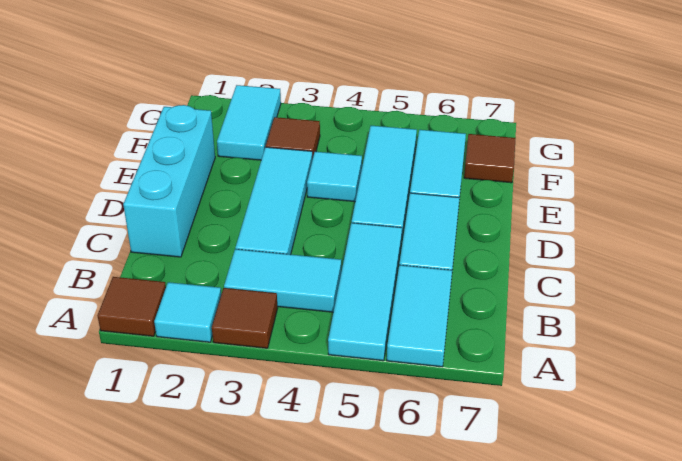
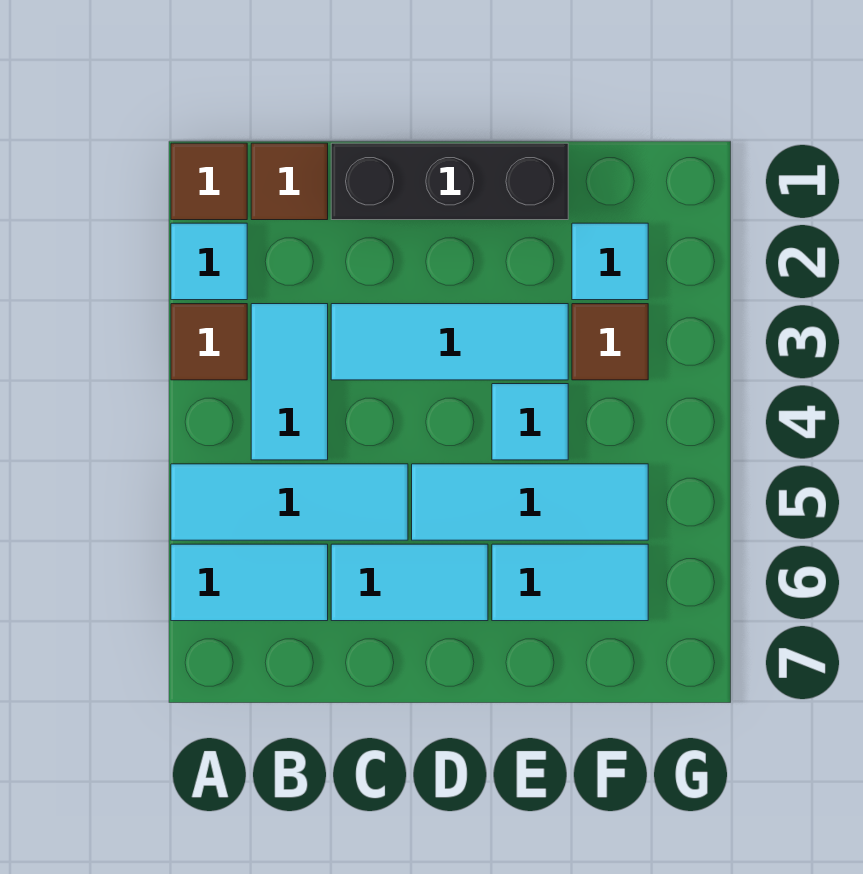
cyan brick C1:E1 level 1 -> black brick C1:E1 level 1
cyan tile F2:G2 level 1 -> cyan tile F2 level 1
brown tile F7 level 1 -> brown tile B1 level 1

